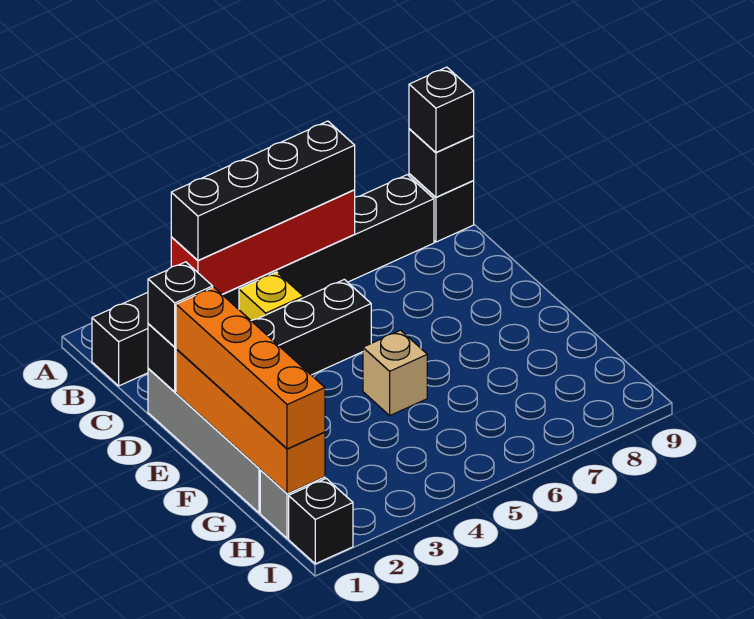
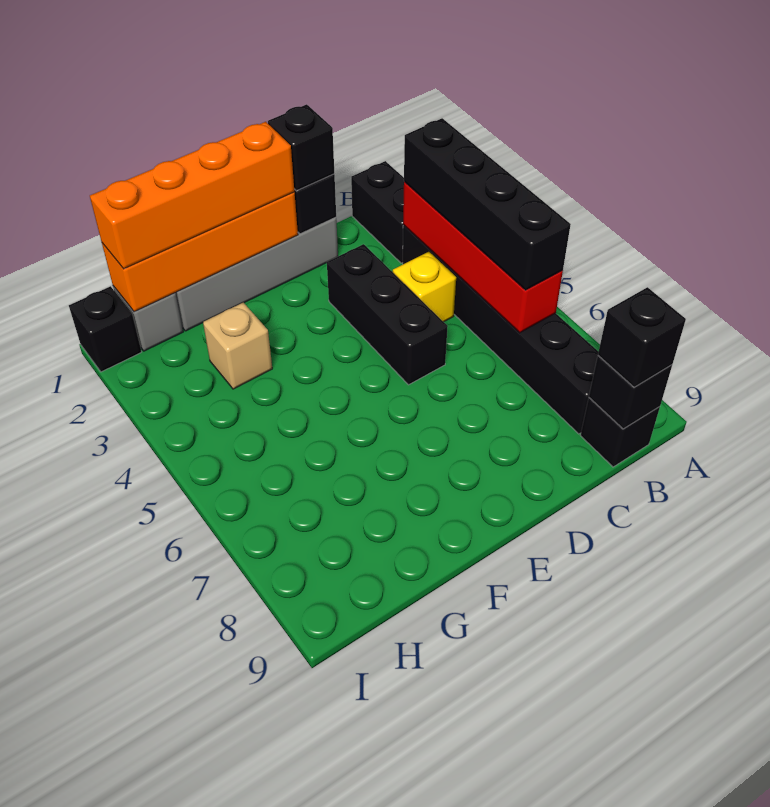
tan brick F5 level 1 -> tan brick G3 level 1

